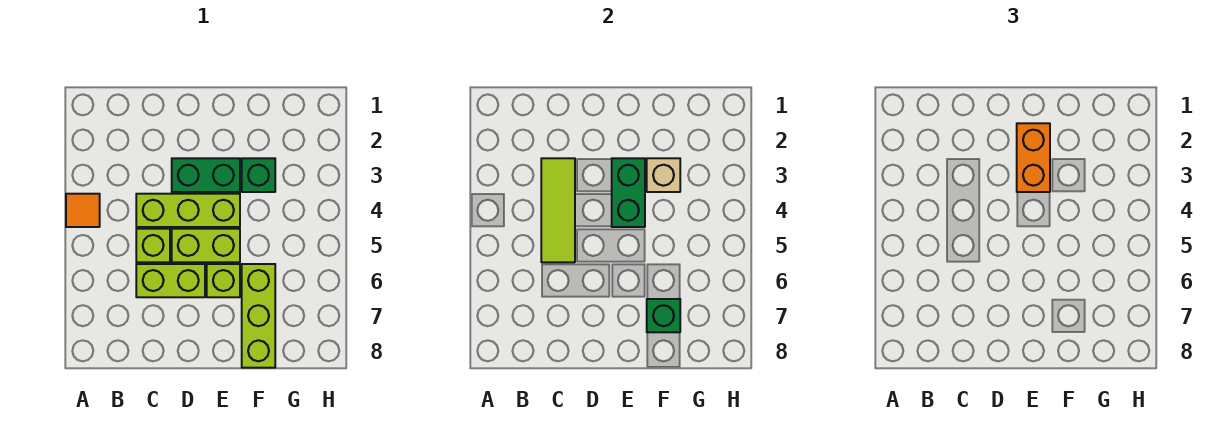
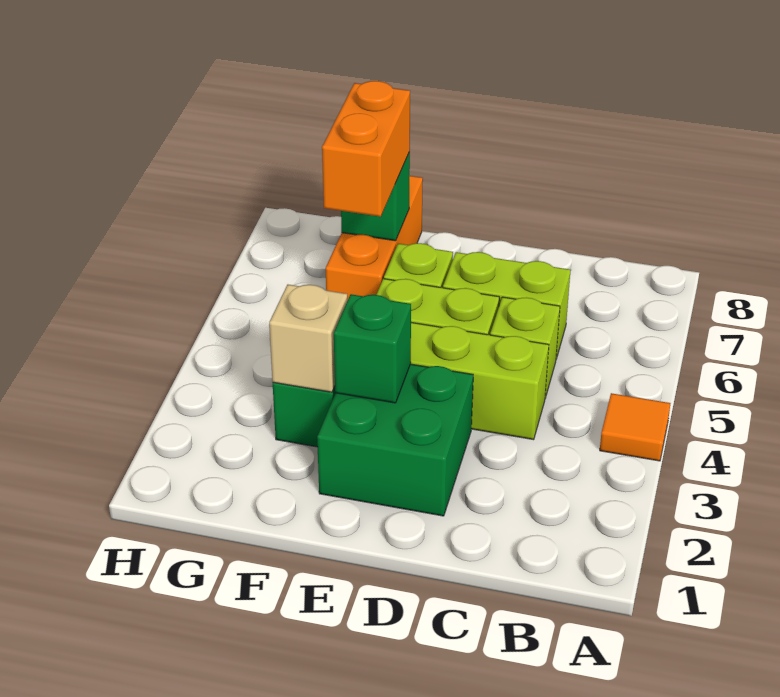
lime tile C3:C5 level 2 -> none
green brick D3:E3 level 1 -> green brick D2:E3 level 1
orange brick E2:E3 level 3 -> orange brick F6:F7 level 3
green brick E3:E4 level 2 -> green brick E3 level 2
lime brick F6:F8 level 1 -> orange brick F6:F8 level 1

